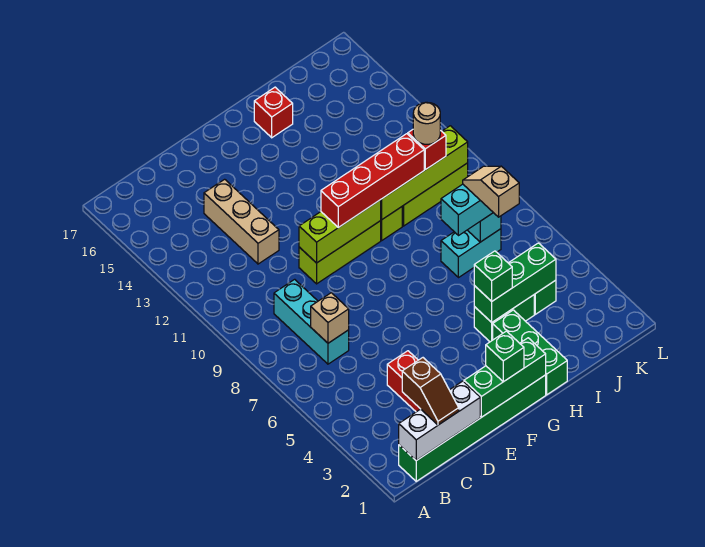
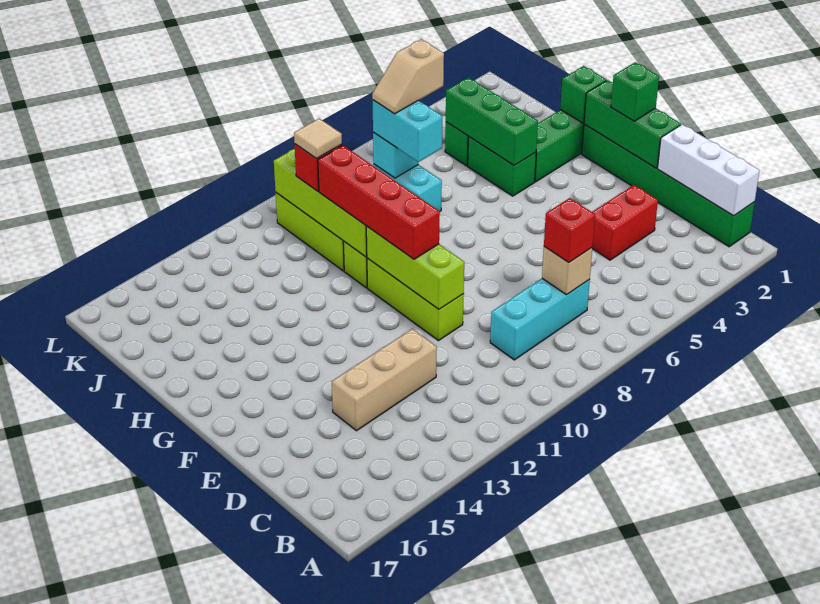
brown slope C1:C2 level 3 top 2 -> none
green brick H4 level 3 -> green brick H1 level 2
red brick H16 level 1 -> red brick C7 level 3
tan round brick J10 level 4 -> tan tile J10 level 4

